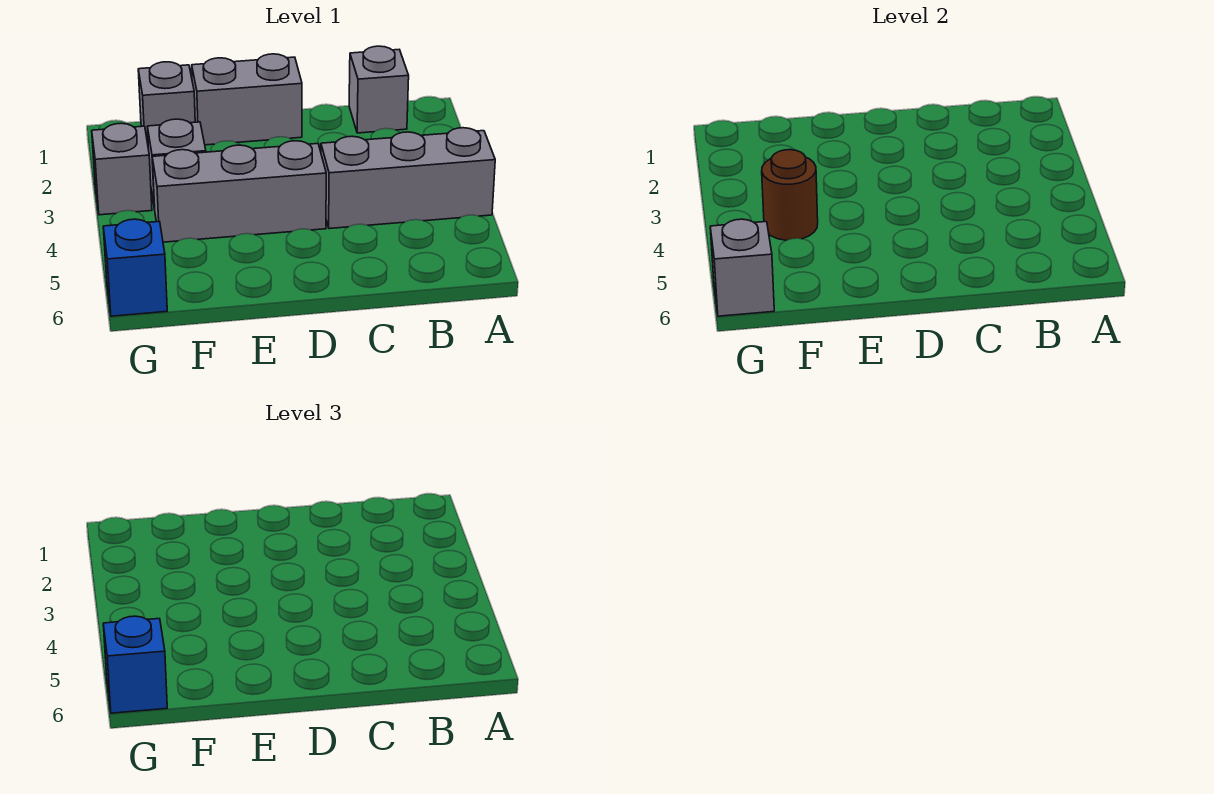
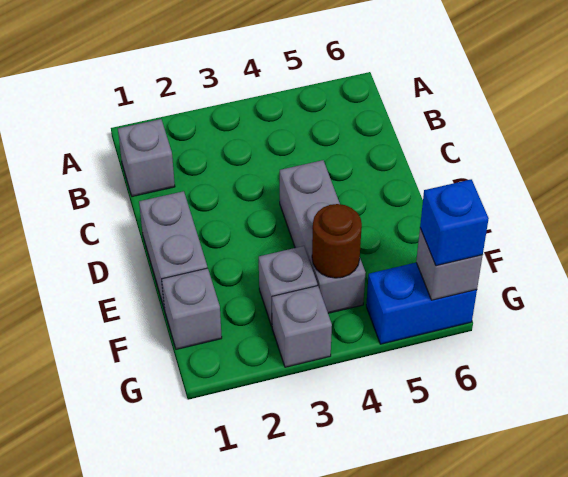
grey brick A4:C4 level 1 -> none
blue brick G6 level 1 -> blue brick G5:G6 level 1

